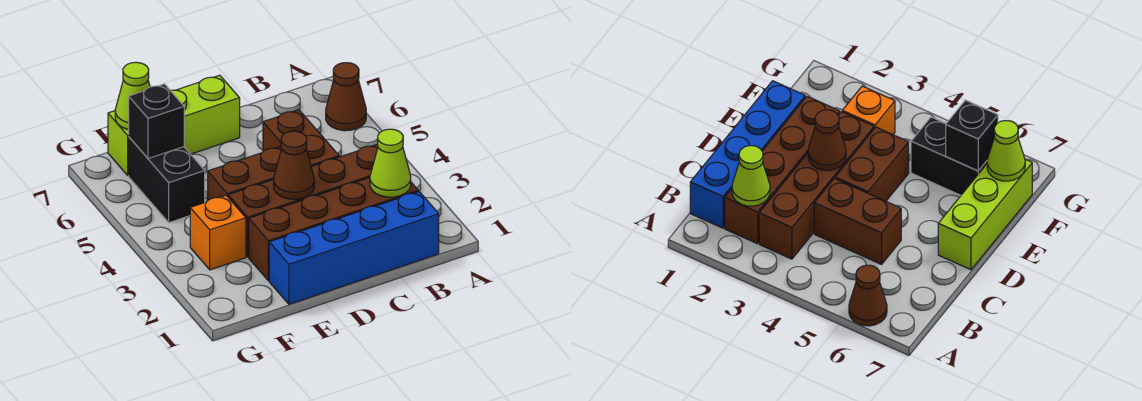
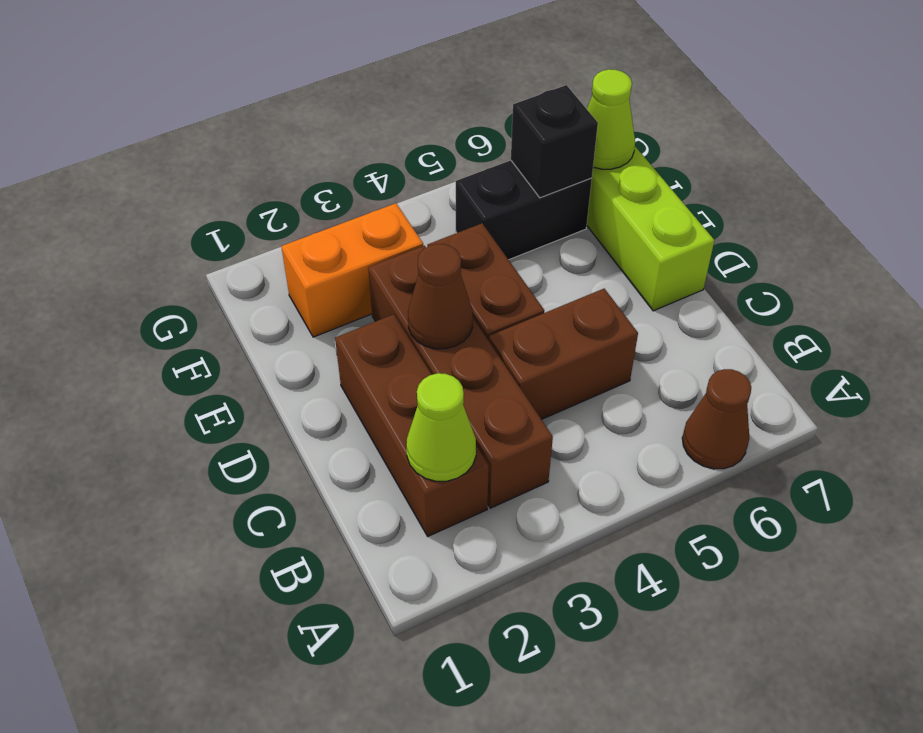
blue brick B1:E1 level 1 -> none
brown brick B2:E2 level 1 -> brown brick B2:D2 level 1
orange brick F3 level 1 -> orange brick F2:F3 level 1

